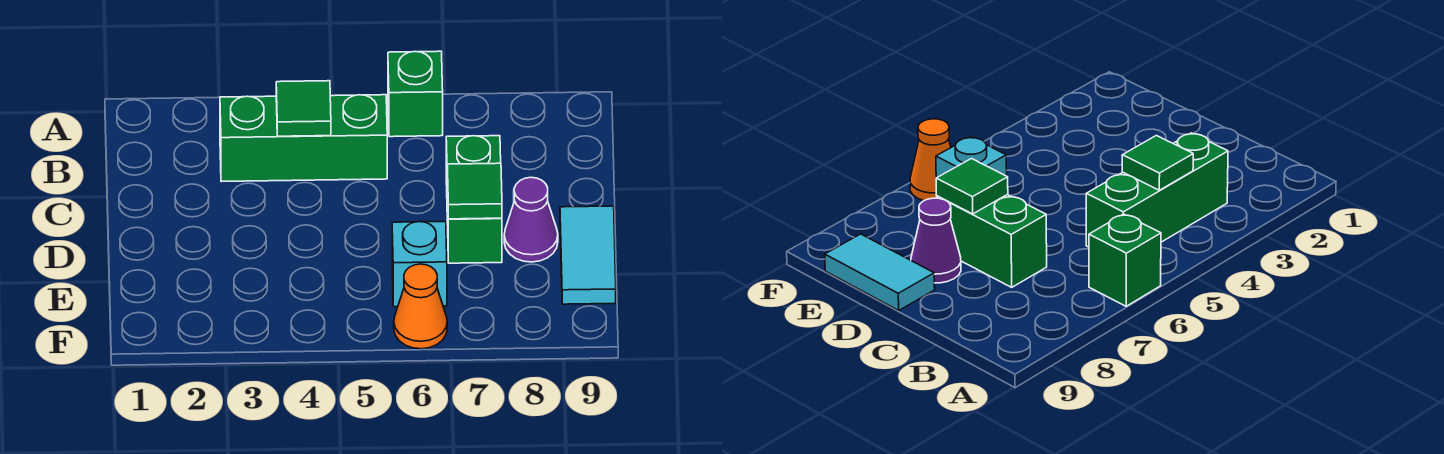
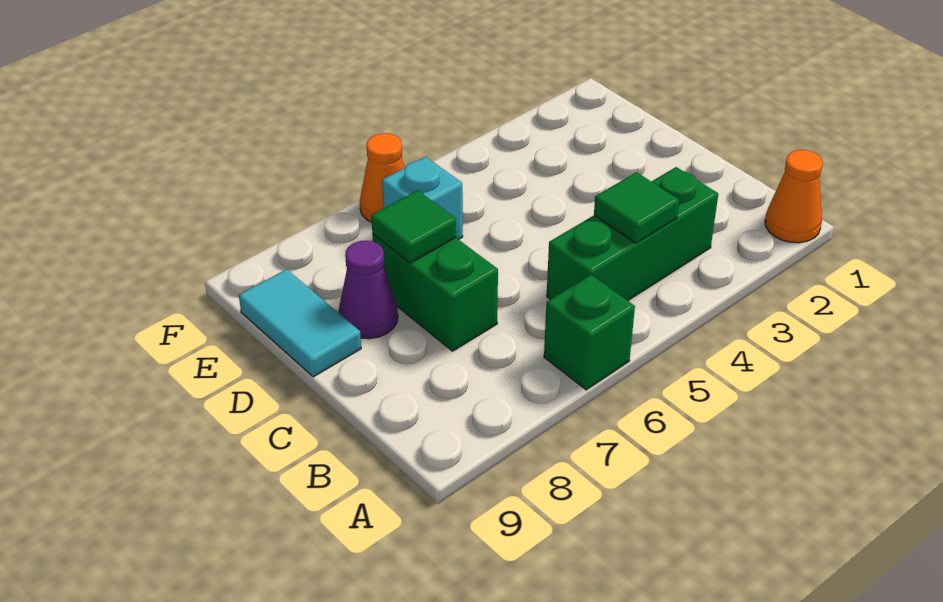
none -> orange cone A1 level 1

